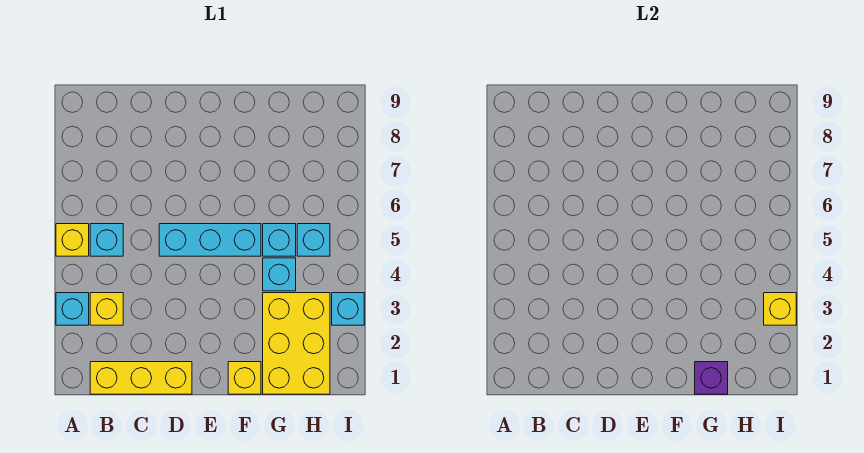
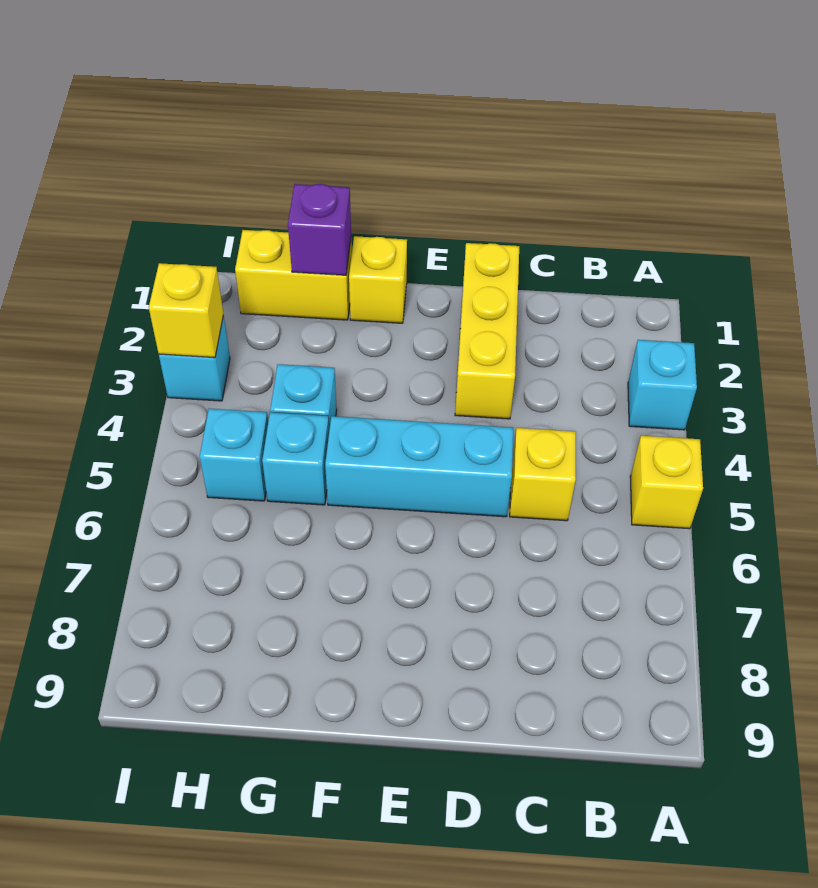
yellow brick B1:D1 level 1 -> yellow brick D1:D3 level 1
yellow brick B3 level 1 -> yellow brick C5 level 1
cyan brick B5 level 1 -> none
yellow brick G1:H3 level 1 -> yellow brick G1:H1 level 1

